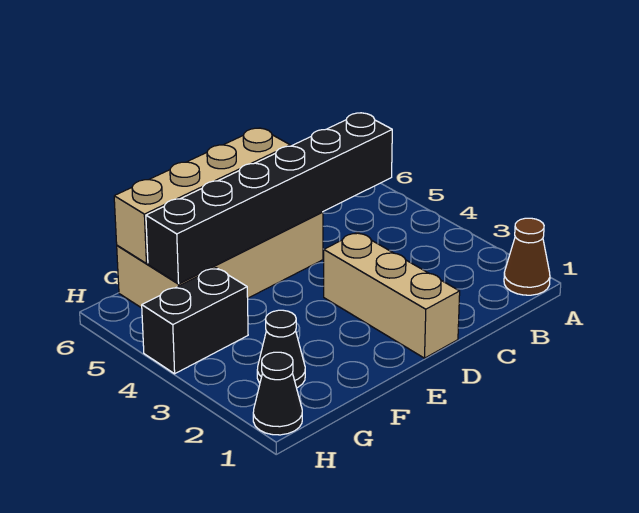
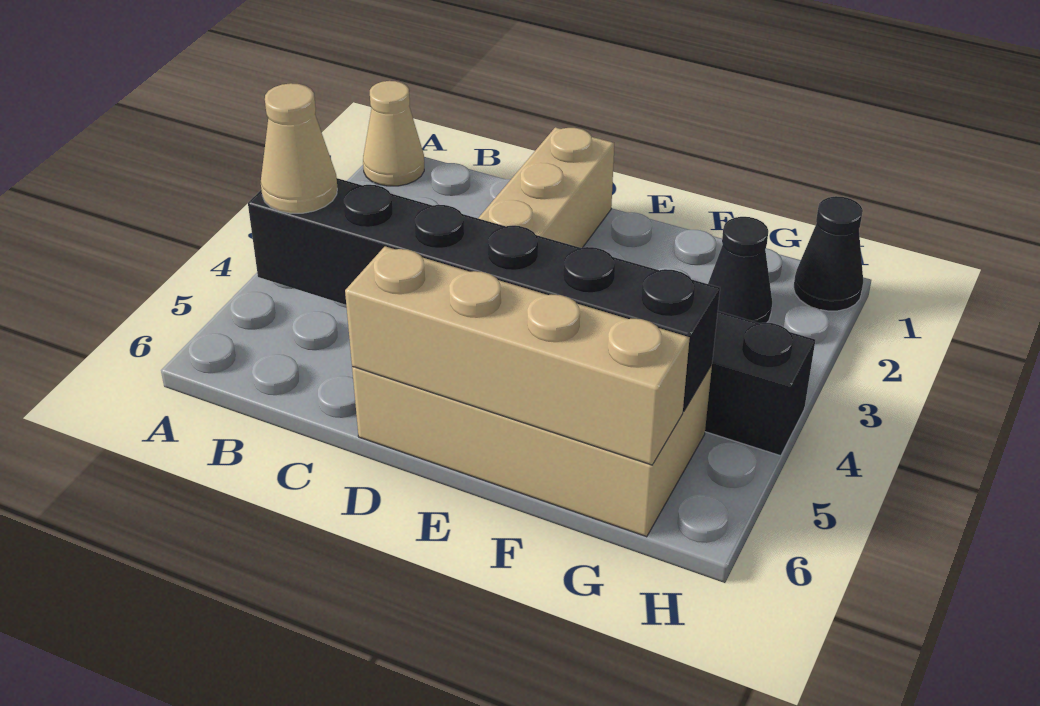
brown cone A1 level 1 -> tan cone A1 level 1
none -> tan cone B5 level 3

